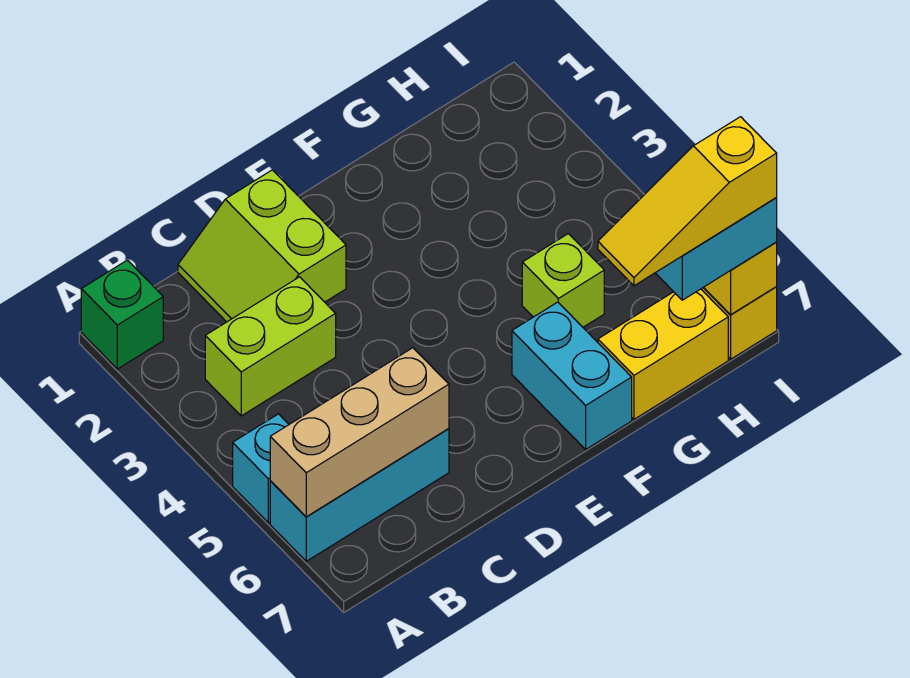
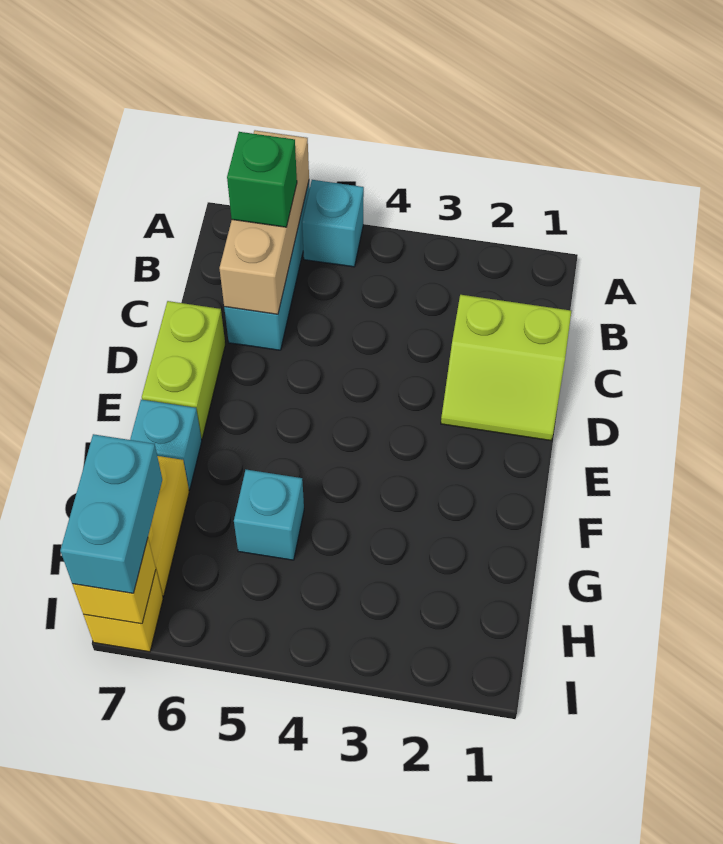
green brick A1 level 1 -> green brick B6 level 3
lime brick B3:C3 level 1 -> lime brick D7:E7 level 1
lime slope C1:D2 level 1 top D -> lime slope C1:D2 level 1 top C
cyan brick F6:F7 level 1 -> cyan brick F7 level 1
lime brick G5 level 1 -> cyan brick G5 level 1
yellow slope G7:I7 level 4 top I -> none

